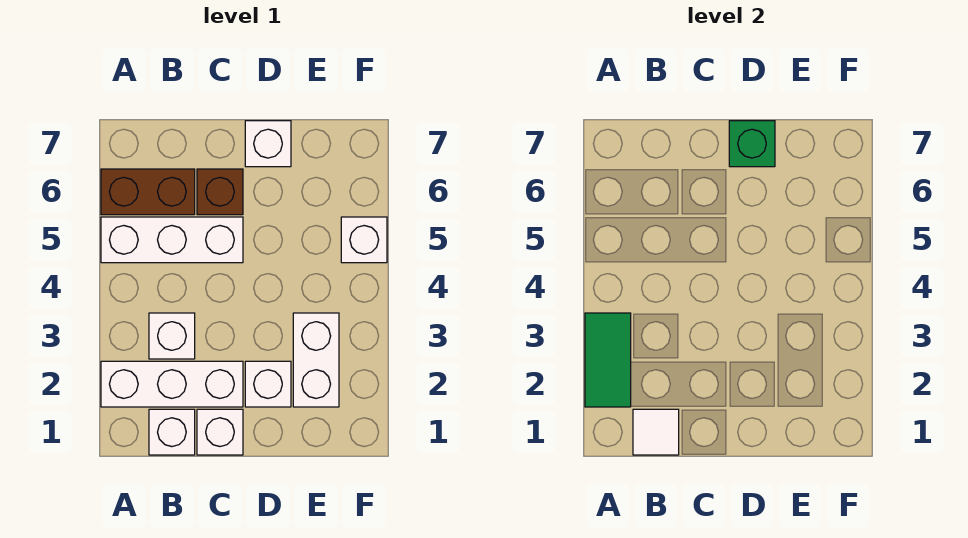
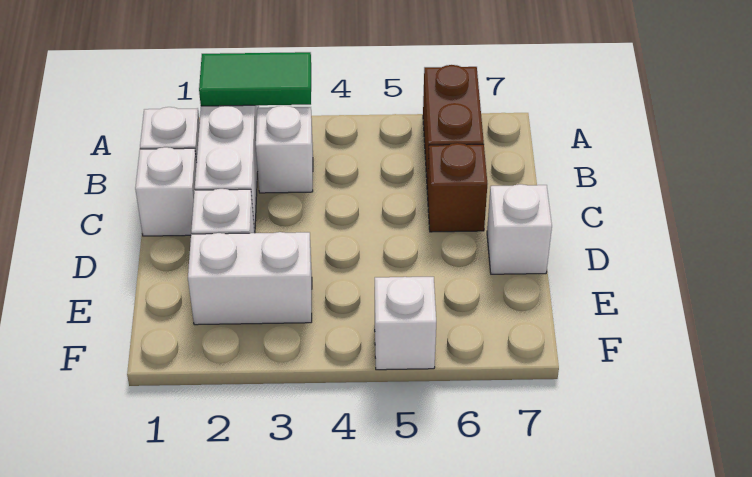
white brick A5:C5 level 1 -> none
white tile B1 level 2 -> none
green brick D7 level 2 -> none

